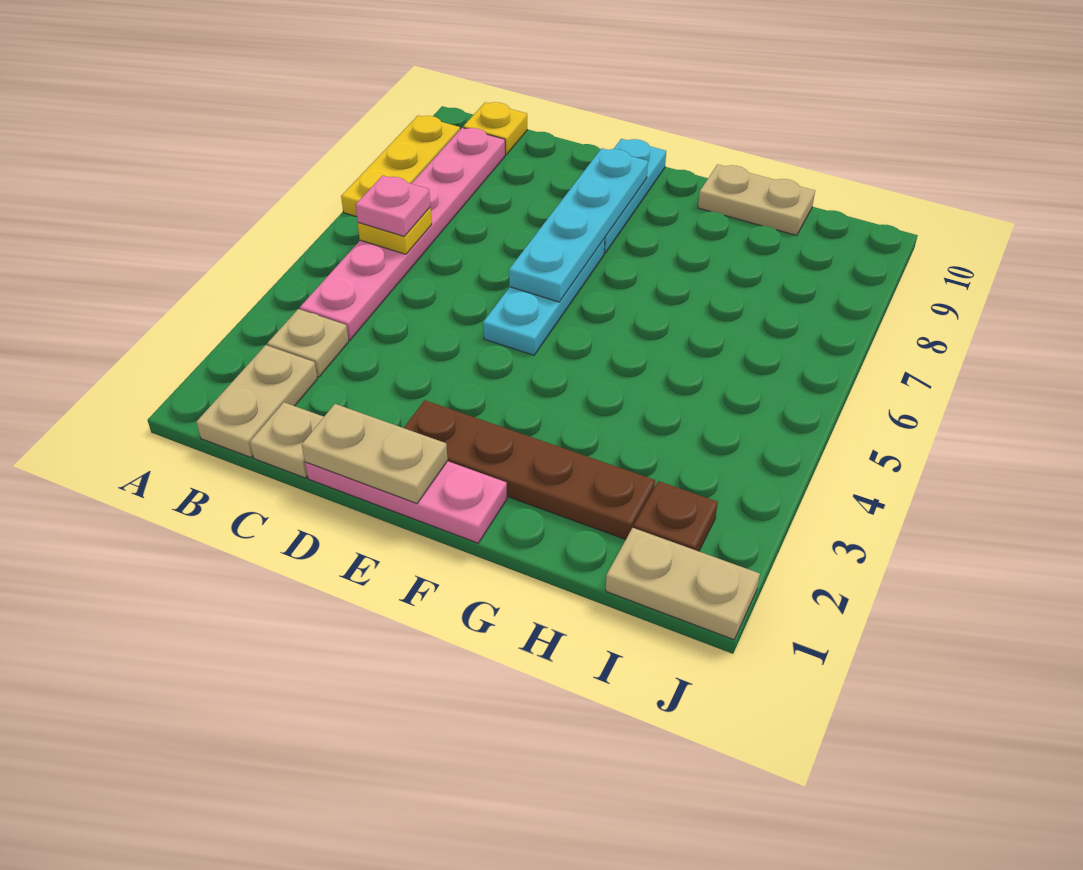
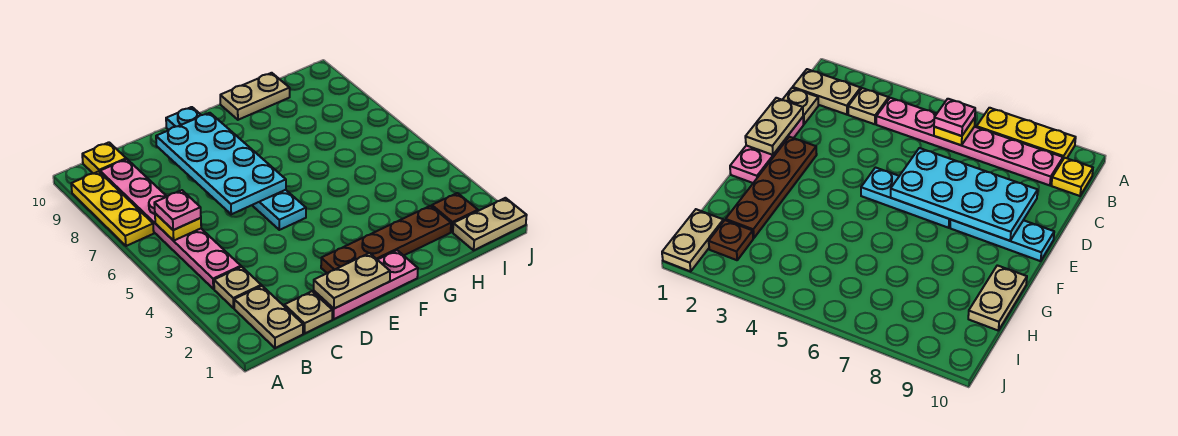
cyan plate E6:E9 level 2 -> cyan plate D6:E9 level 2

